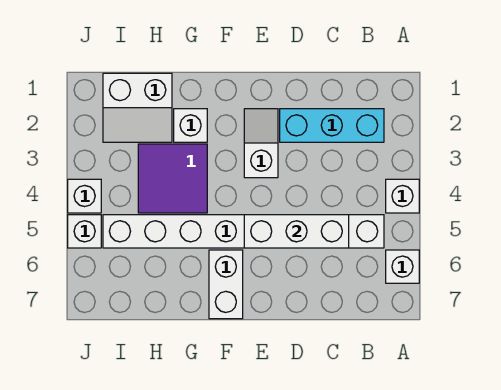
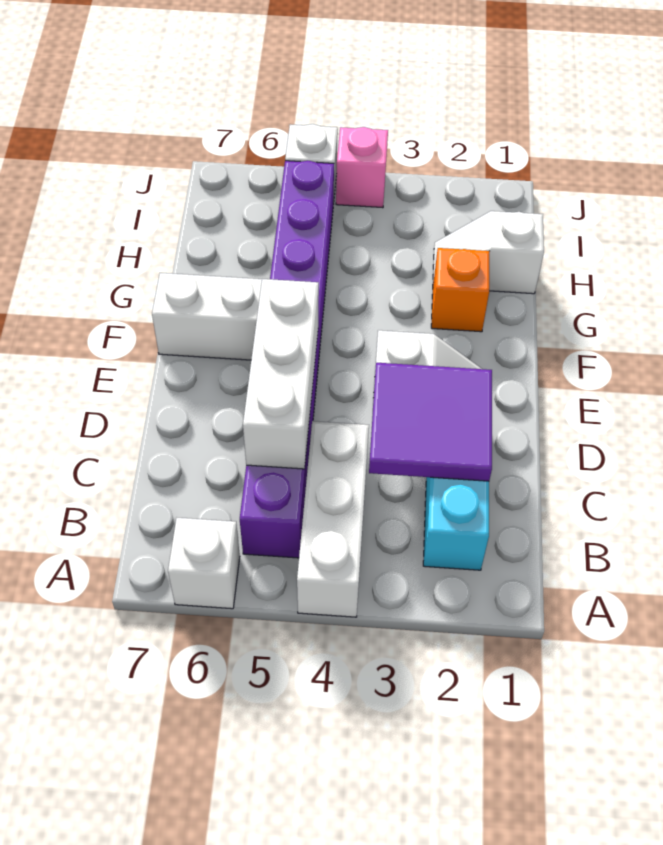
white brick A4 level 1 -> white brick A4:C4 level 1
white brick B5:I5 level 1 -> purple brick B5:I5 level 1
white brick G2 level 1 -> orange brick G2 level 1
purple tile G3:H4 level 1 -> purple tile C2:D3 level 2
white slope H1:I2 level 1 top 1 -> white slope H1:H2 level 1 top 1
white brick J4 level 1 -> pink brick J4 level 1

